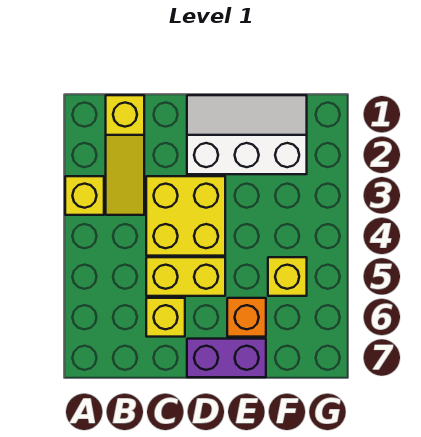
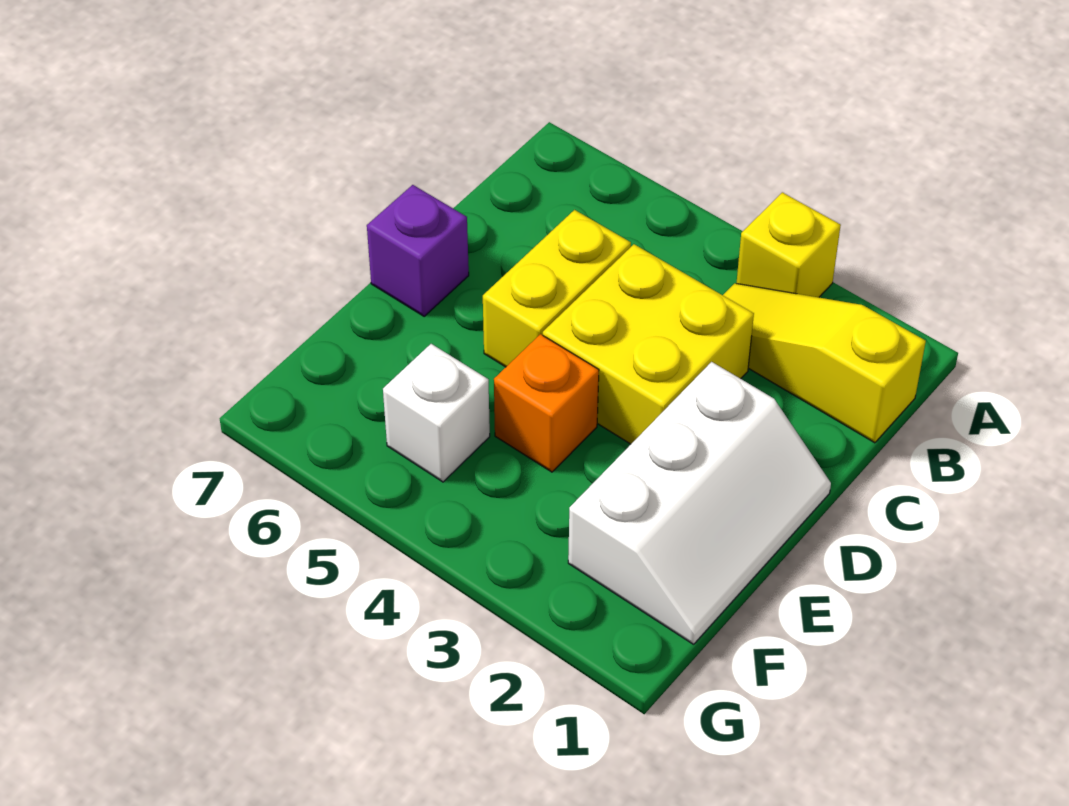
yellow brick C6 level 1 -> none
purple brick D7:E7 level 1 -> purple brick D7 level 1
orange brick E6 level 1 -> orange brick E4 level 1
yellow brick F5 level 1 -> white brick F5 level 1

